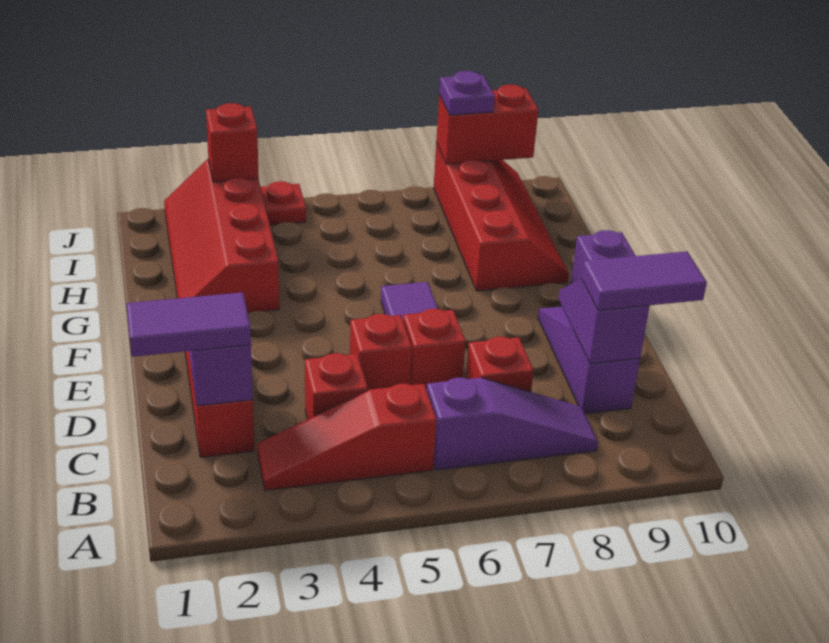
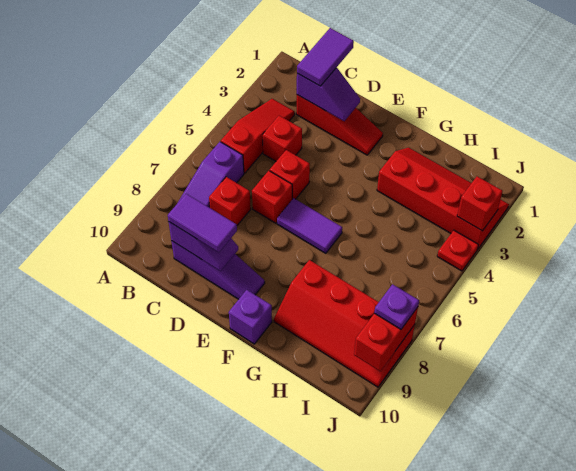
purple tile C9:C10 level 3 -> purple tile C9:D9 level 3

